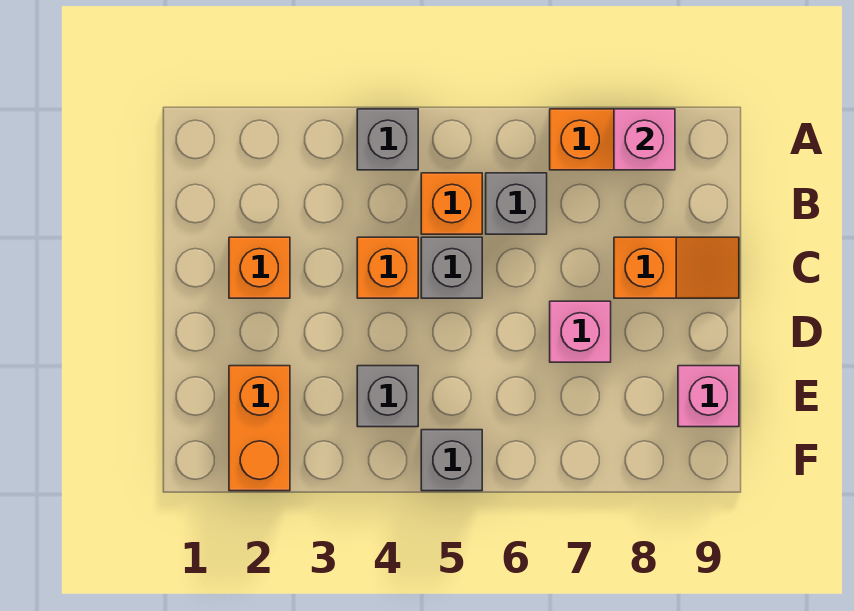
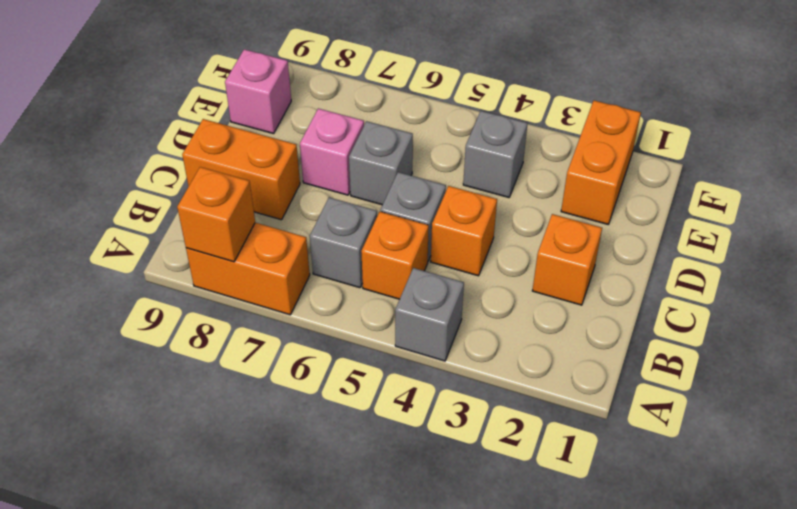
pink brick A8 level 2 -> orange brick A8 level 2
orange slope C8:C9 level 1 top 8 -> orange brick C8:C9 level 1
grey brick F5 level 1 -> grey brick D6 level 1

